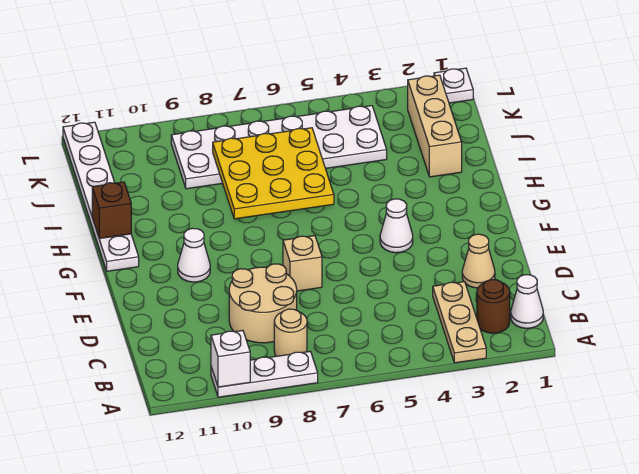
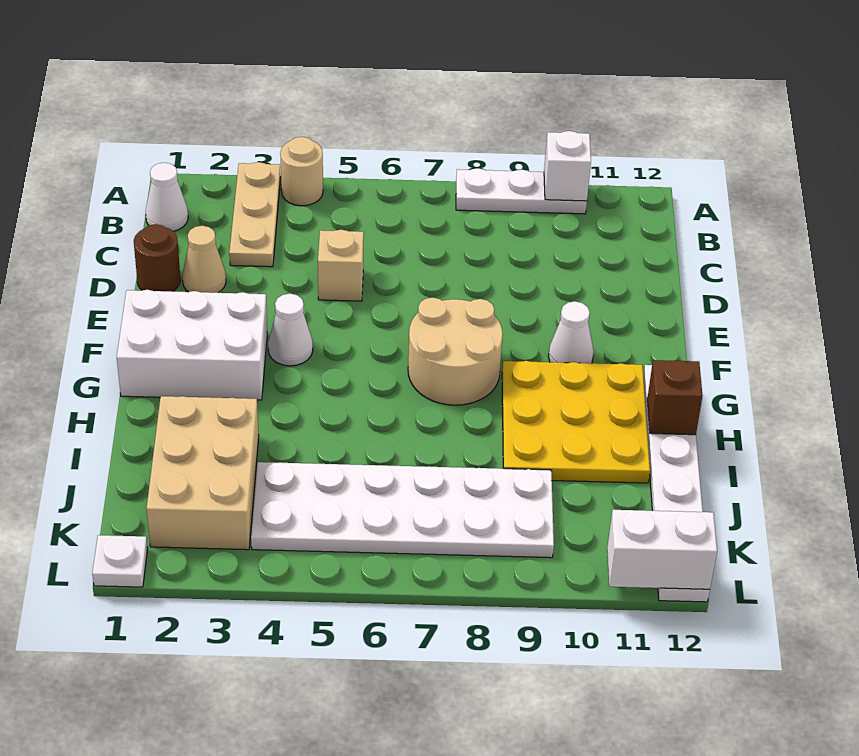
brown round brick B2 level 1 -> brown round brick D1 level 1
tan round brick B8 level 1 -> tan round brick A4 level 1
tan round brick C8:D9 level 1 -> tan round brick F7:G8 level 1
tan brick E7 level 1 -> tan brick D5 level 1
none -> white brick F1:G3 level 1
yellow plate H6:J8 level 2 -> yellow plate G9:I11 level 1
tan brick I2:K2 level 1 -> tan brick I2:K3 level 1
none -> white brick L11:L12 level 2

